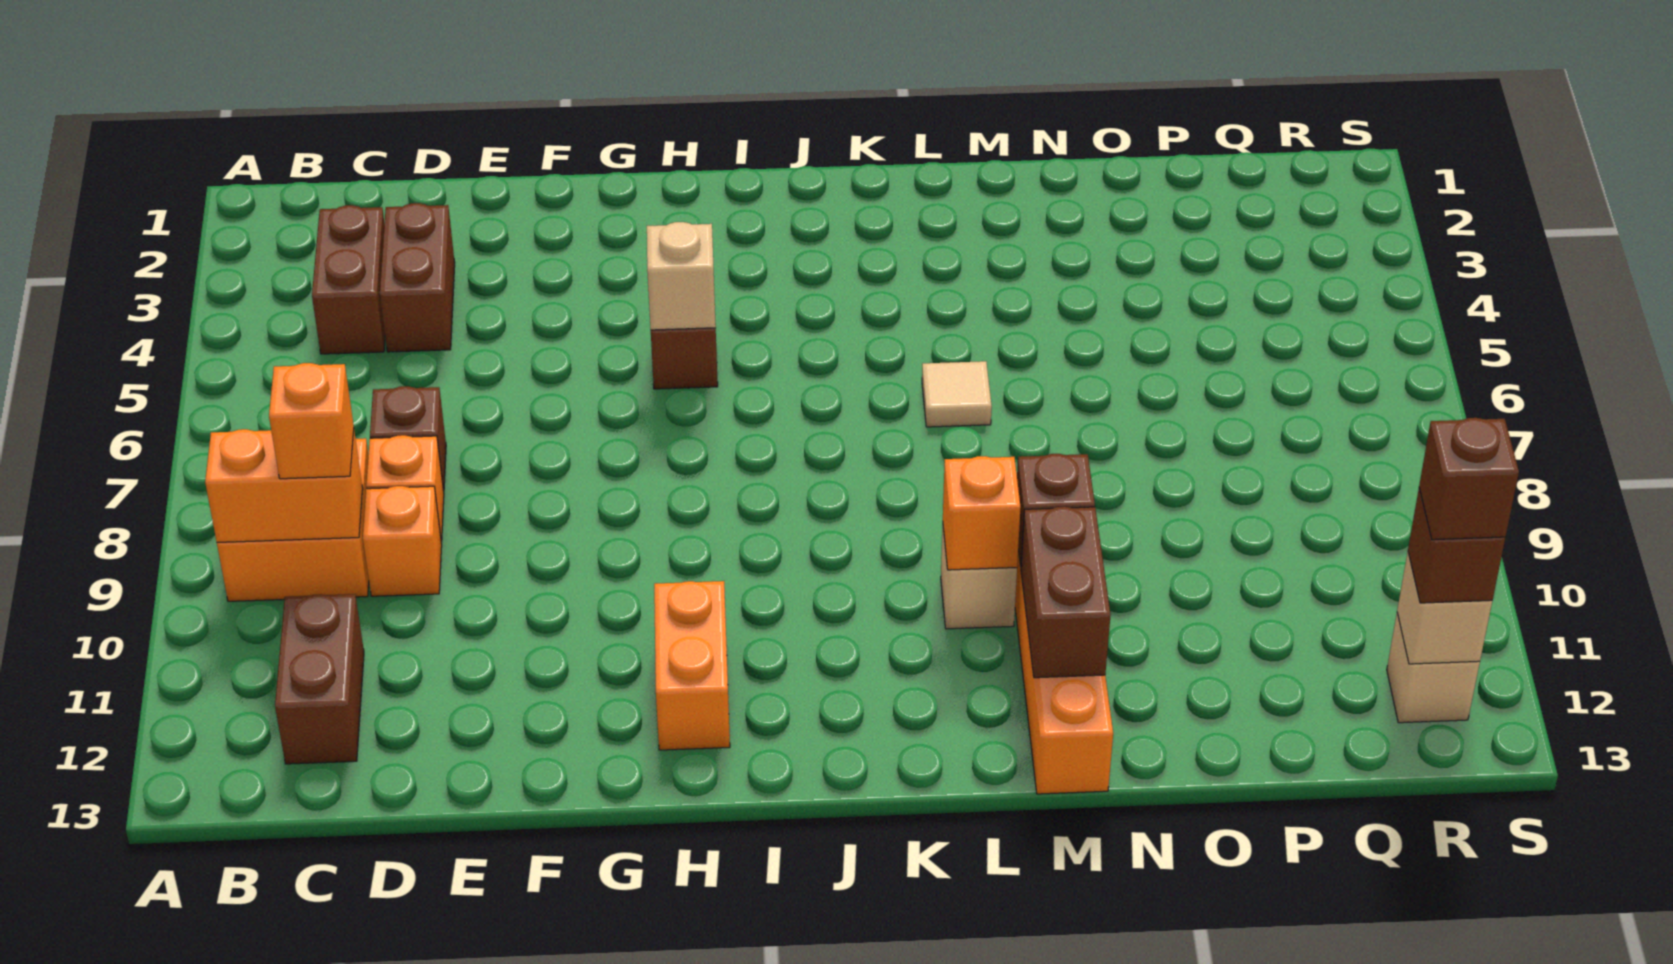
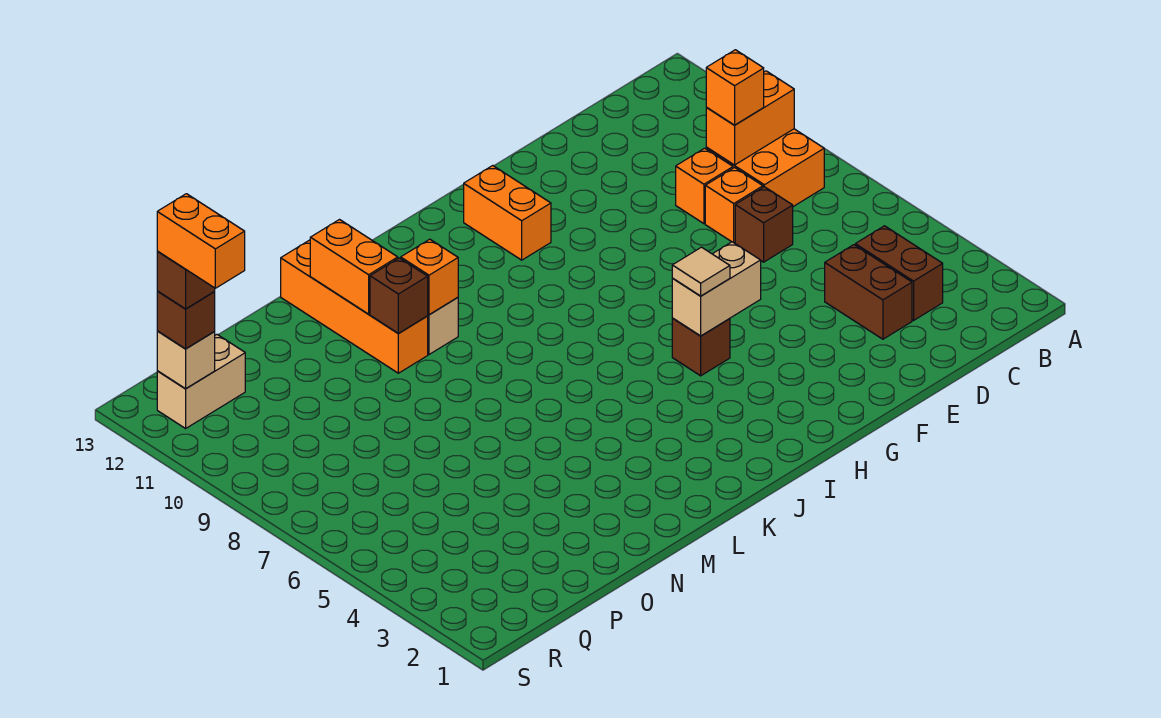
brown brick C11:C12 level 1 -> none
tan brick H5 level 2 -> tan brick G5:H5 level 2
tan tile L6 level 1 -> tan tile H5 level 3
brown brick M11:M12 level 2 -> orange brick M11:M12 level 2
none -> orange brick R11:R12 level 5
tan brick R12 level 1 -> tan brick Q12:R12 level 1

